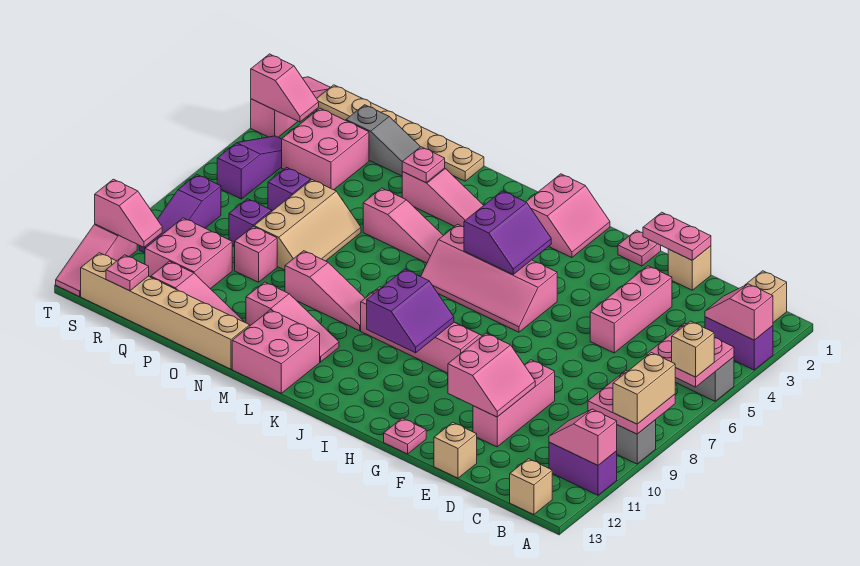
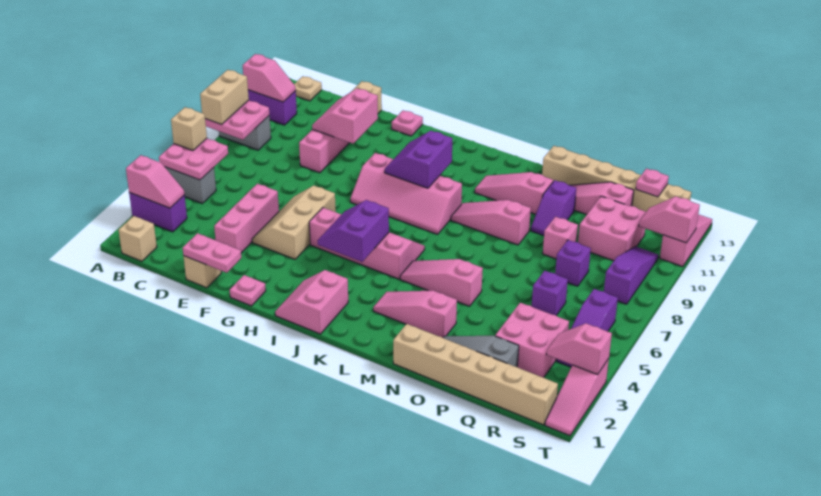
tan brick B13 level 1 -> tan plate B13 level 1
pink brick L12:M13 level 1 -> none
tan plate N1:S1 level 1 -> tan brick N1:S1 level 1
pink plate N3 level 2 -> none
tan slope O6:P8 level 1 top P -> tan slope F4:G6 level 1 top G
none -> purple slope O10:O11 level 1 top 11

